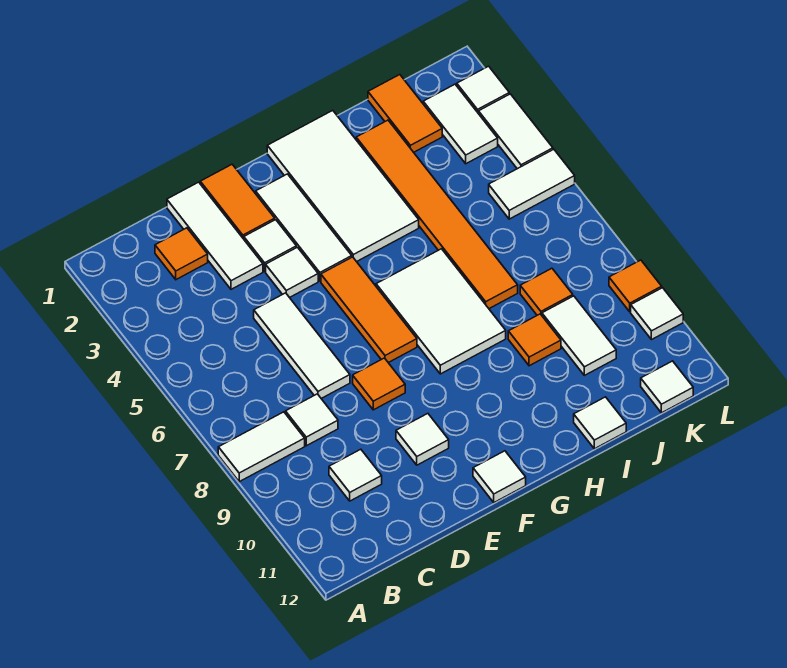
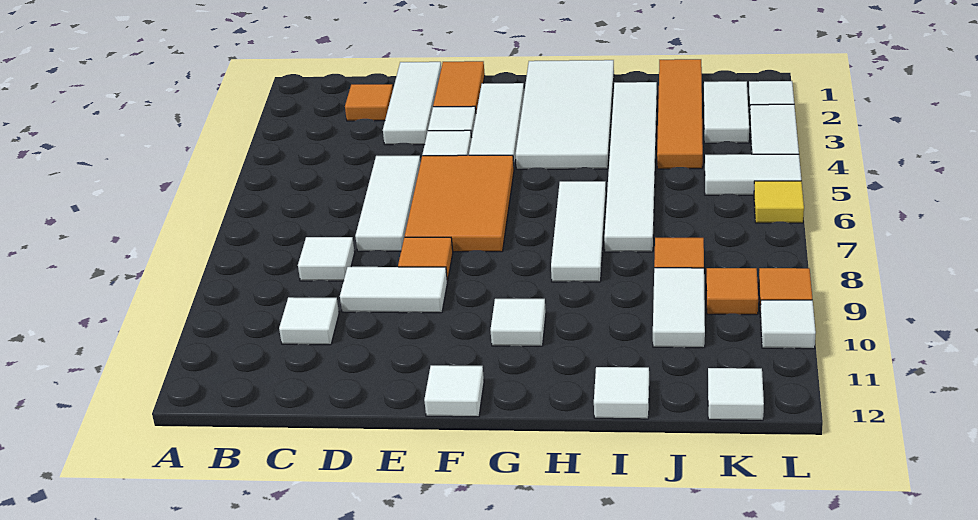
white tile A8:B8 level 1 -> white tile D9:E9 level 1
white tile E10 level 1 -> white tile G10 level 1
orange tile F5:F7 level 1 -> orange tile E5:F7 level 1
white tile G6:H8 level 1 -> white tile H6:H8 level 1
orange tile I2:I7 level 1 -> white tile I2:I7 level 1
orange tile I9 level 1 -> orange tile K9 level 1
orange tile J1:J2 level 1 -> orange tile J1:J4 level 1
none -> yellow tile L6 level 1

